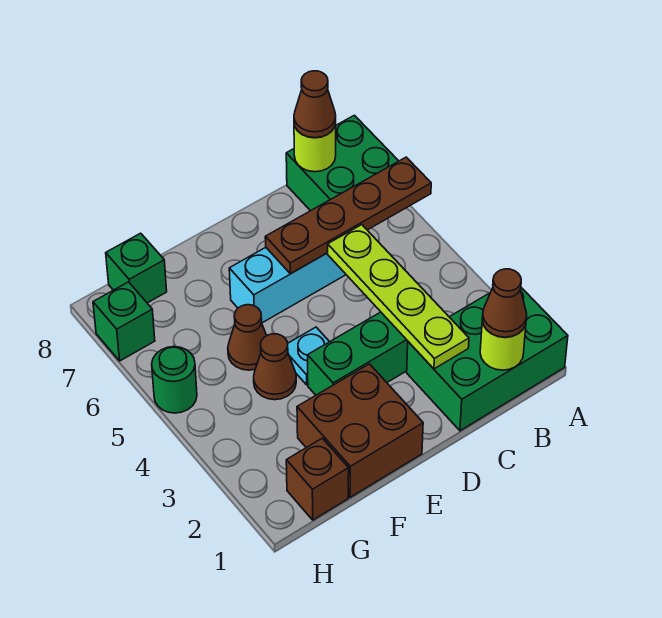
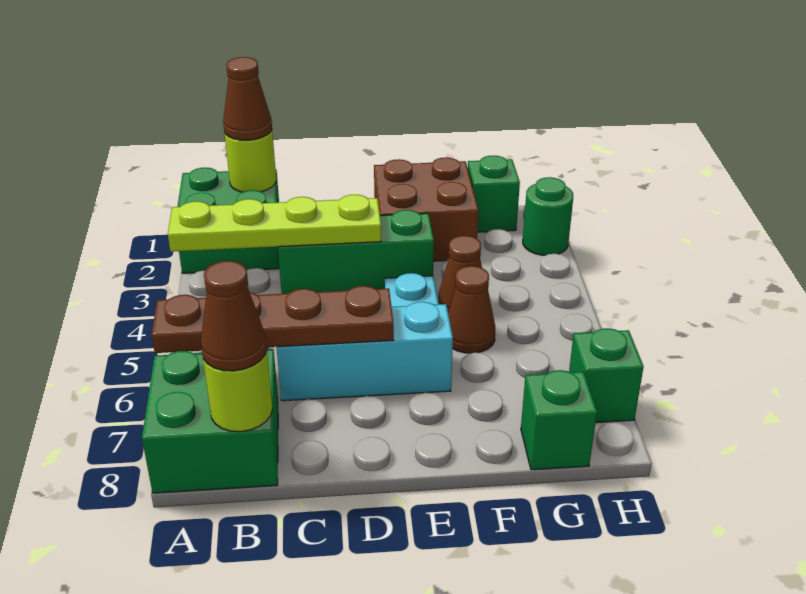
green brick A1:C2 level 1 -> green brick A1:B2 level 1
lime plate C2:C5 level 2 -> lime plate A3:D3 level 2
brown brick G1 level 1 -> green brick G1 level 1
green round brick H5 level 1 -> green round brick H2 level 1

